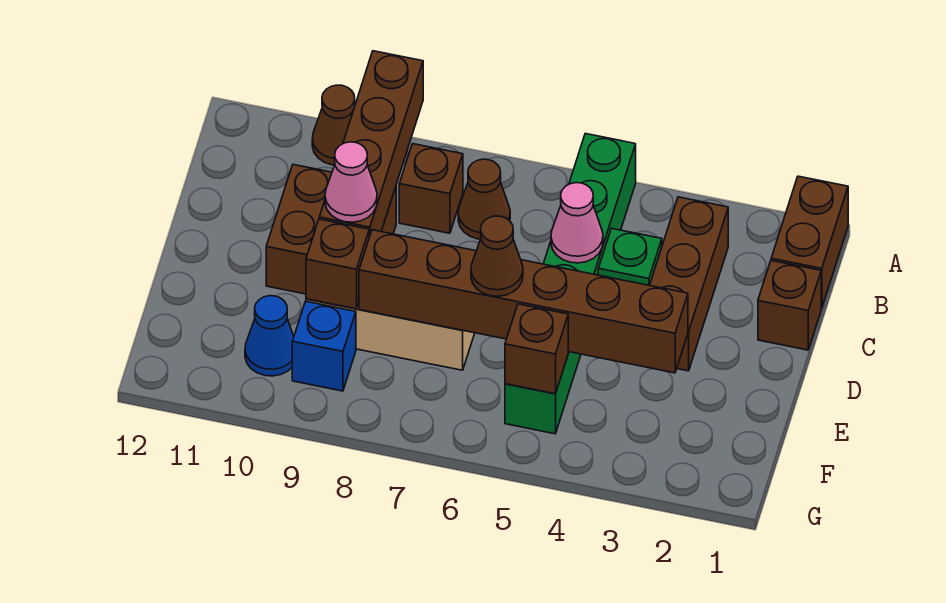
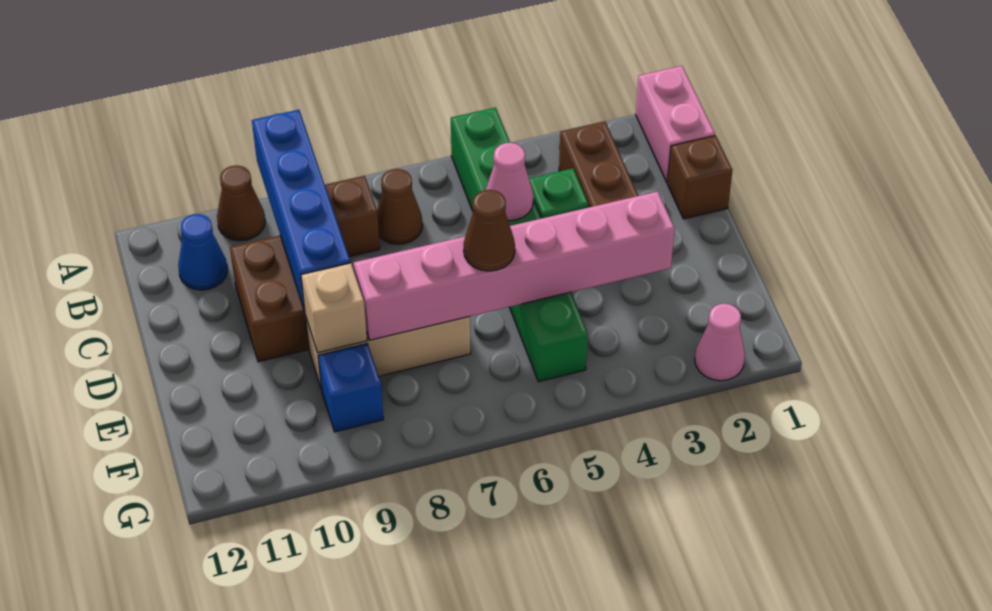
brown brick A1:B1 level 1 -> pink brick A1:B1 level 1
brown brick A9:D9 level 2 -> blue brick A9:D9 level 2
pink cone D9 level 3 -> pink cone G2 level 1
brown brick E3:E8 level 2 -> pink brick E3:E8 level 2
brown brick E9 level 2 -> tan brick E9 level 2
brown brick F5 level 2 -> none
blue cone F10 level 1 -> blue cone B11 level 1

